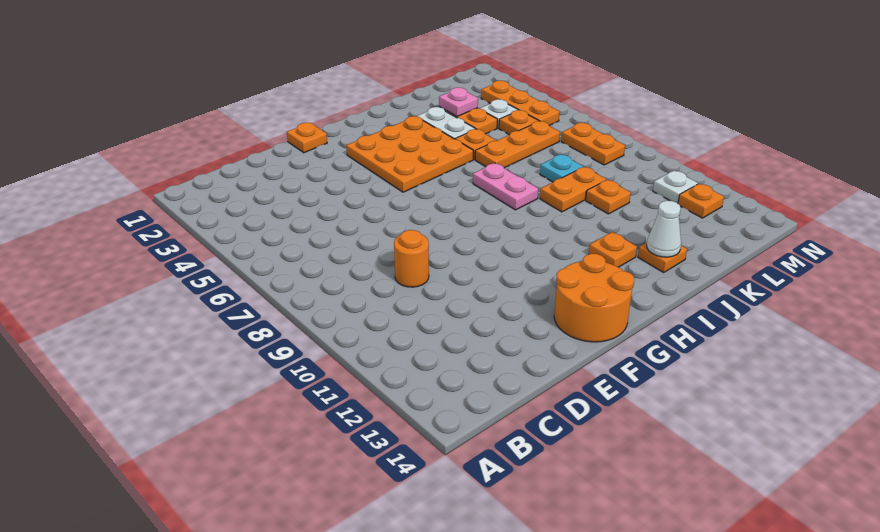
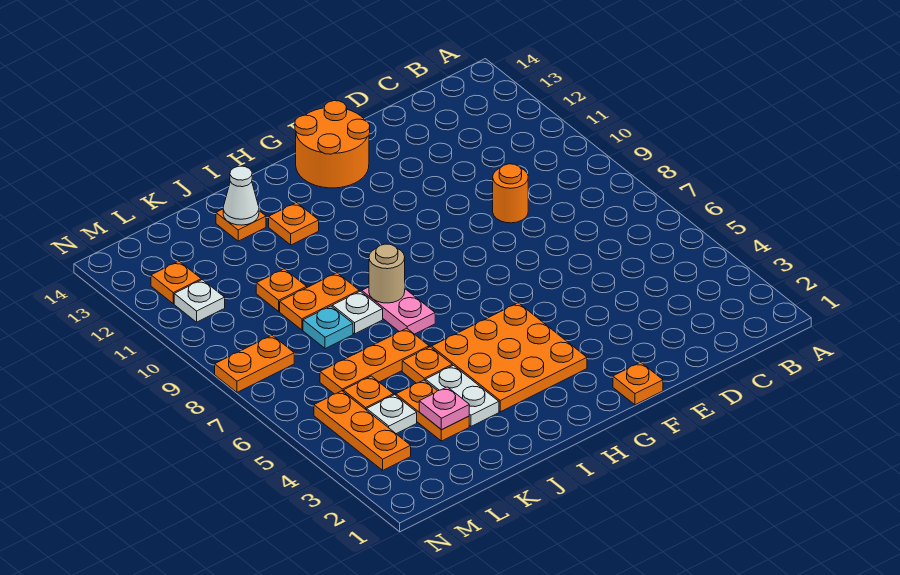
none -> tan round brick I8 level 2
none -> white plate J8 level 1
orange plate M7:M8 level 1 -> orange plate M8:N8 level 1

